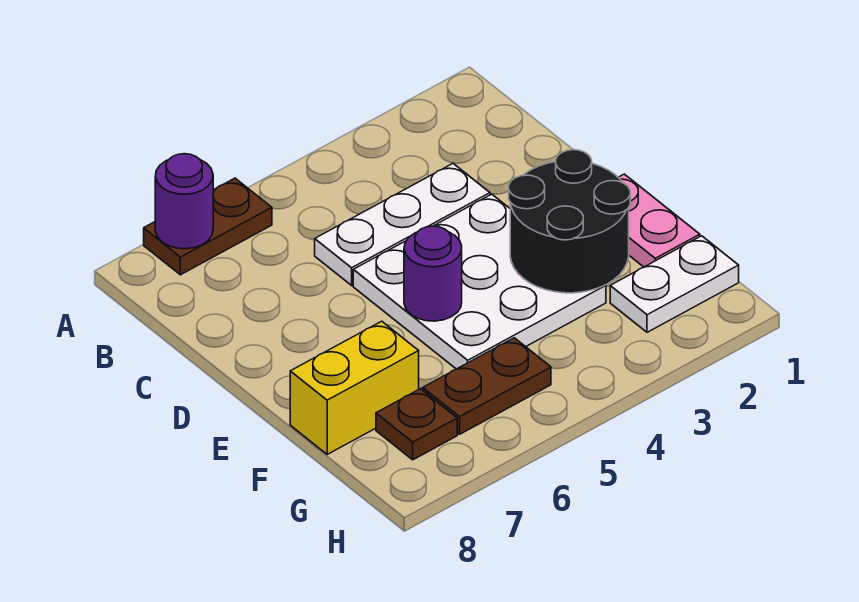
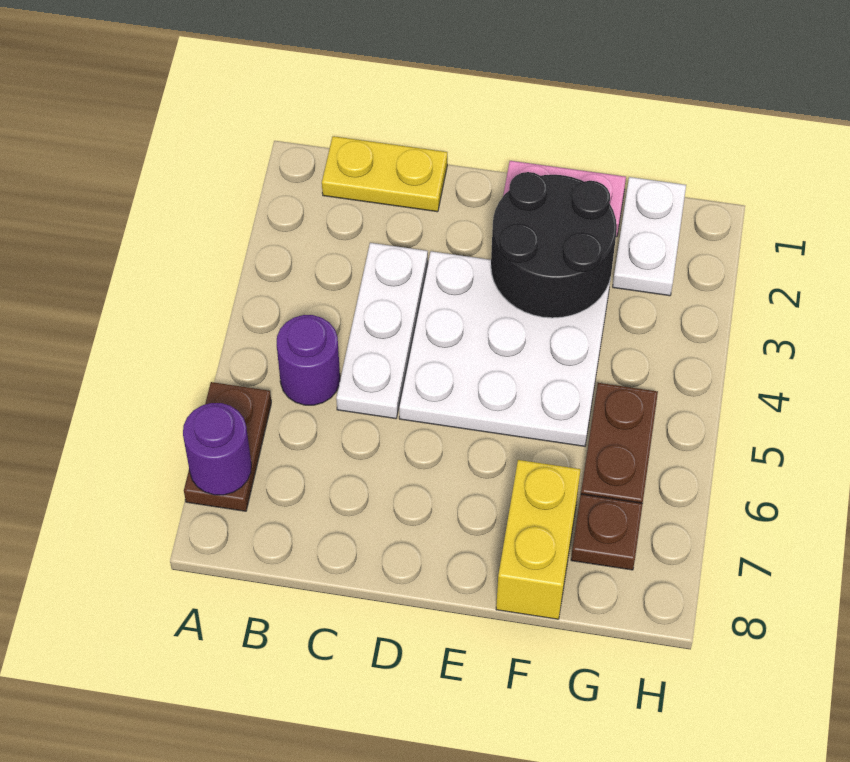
none -> yellow plate B1:C1 level 1
purple round brick E5 level 2 -> purple round brick B5 level 1

